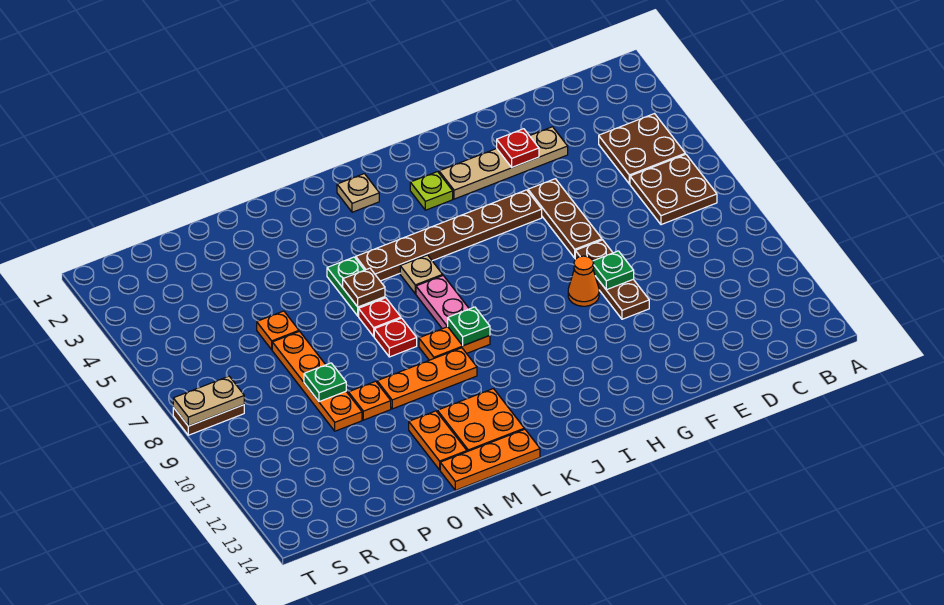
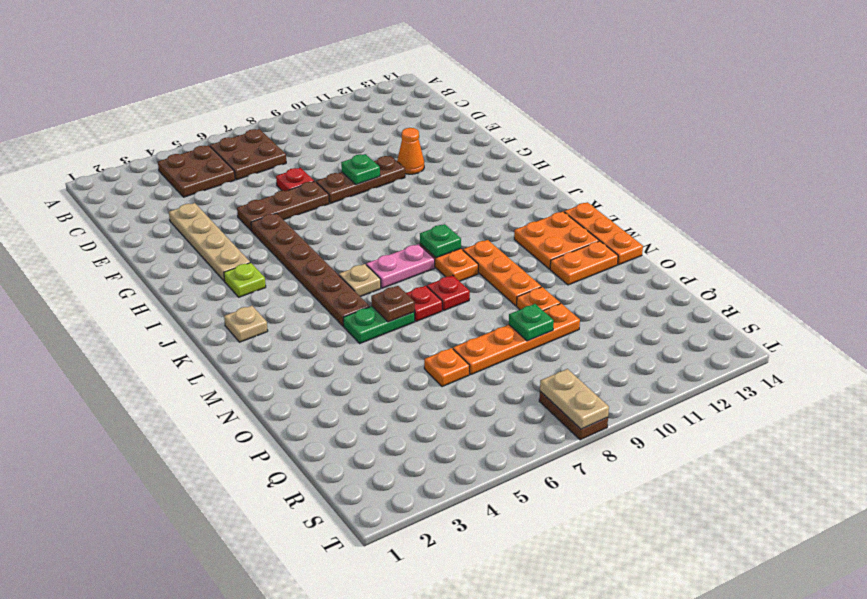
red plate F3 level 2 -> red plate E7 level 1
orange cone G9 level 1 -> orange cone F11 level 1

